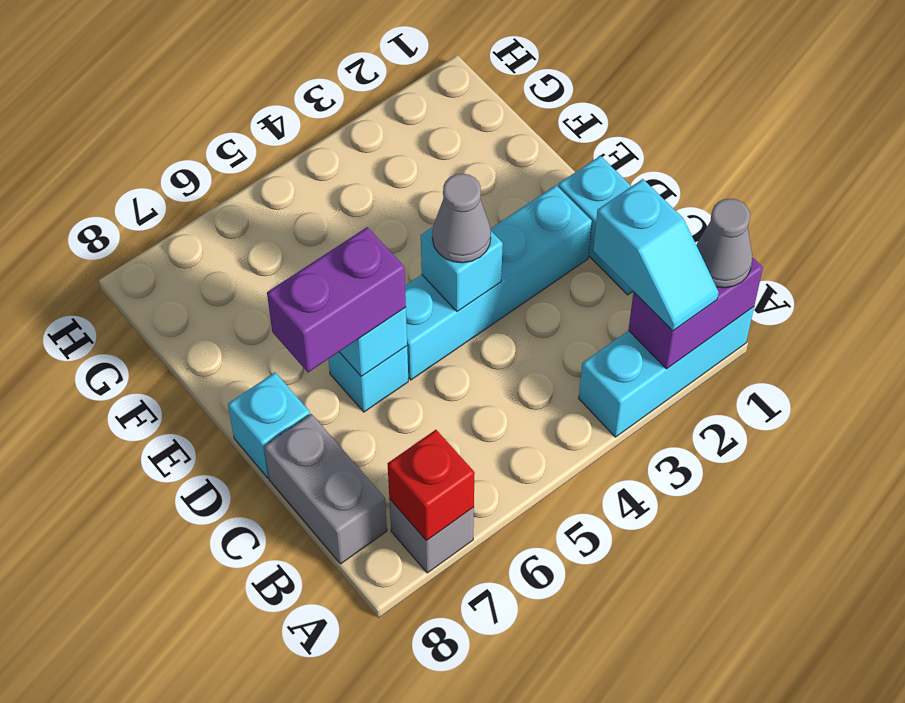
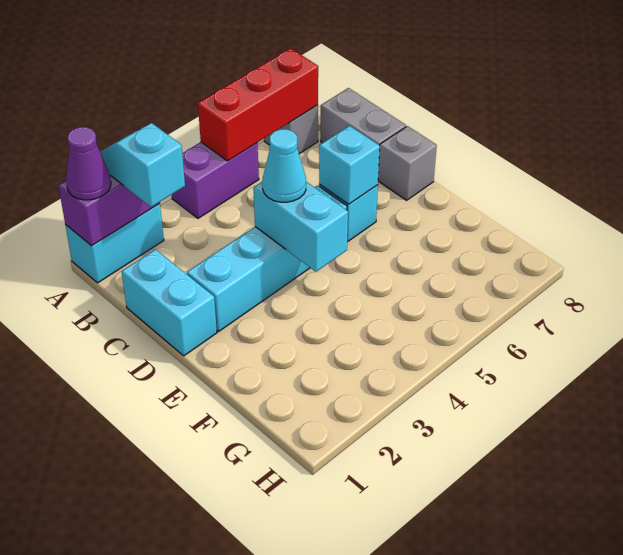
cyan brick A1:A3 level 1 -> cyan brick A1:A2 level 1
grey cone A1 level 3 -> purple cone A1 level 3
red brick A7 level 2 -> red brick A5:A7 level 2
cyan brick D4 level 2 -> cyan brick D4:E4 level 2
grey cone D4 level 3 -> cyan cone D4 level 3
purple brick D6:D7 level 3 -> purple brick A4:A5 level 1
cyan brick D8 level 1 -> grey brick D8 level 1

